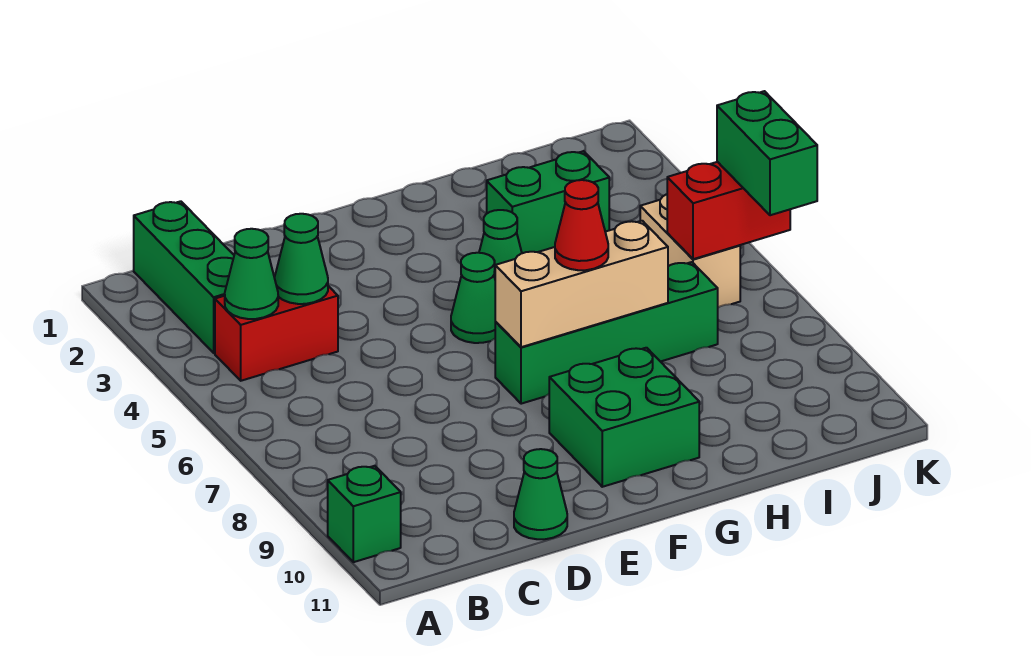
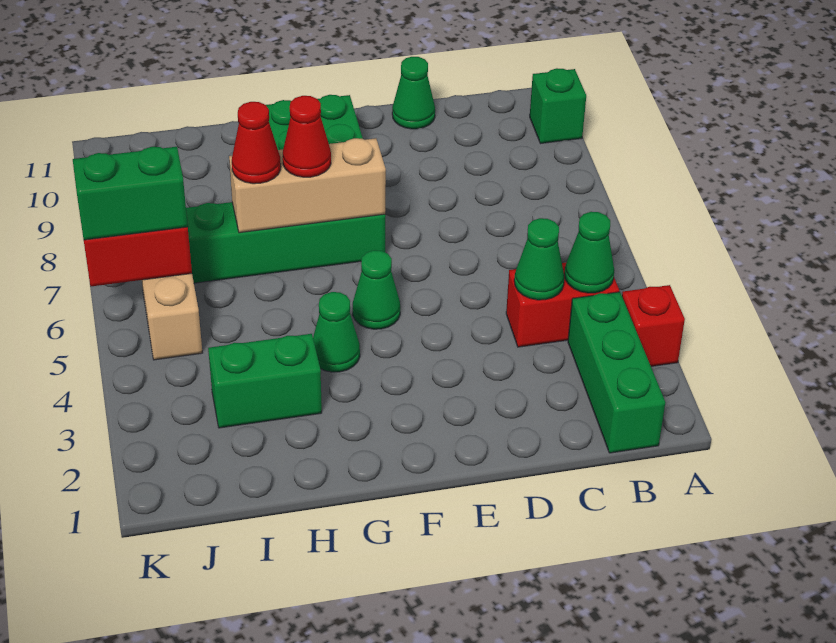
none -> red brick A3 level 1
none -> red cone H7 level 3
green brick K6:K7 level 3 -> green brick J6:K6 level 3

